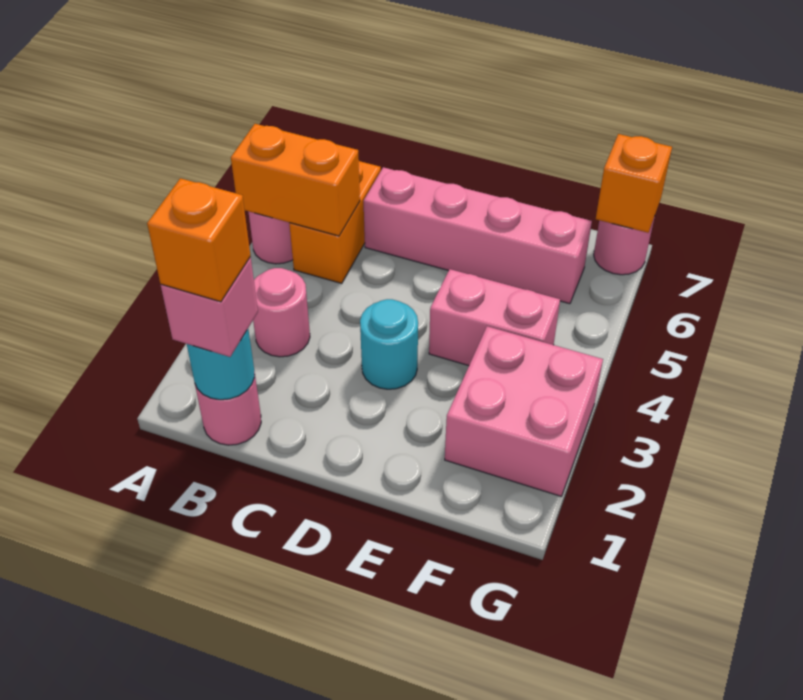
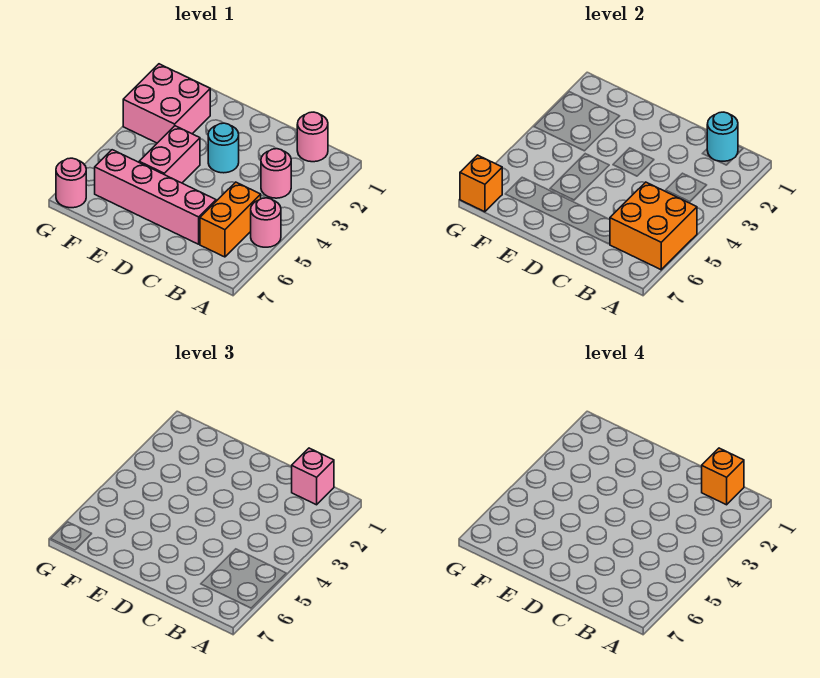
orange brick A5:B5 level 2 -> orange brick A5:B6 level 2
pink brick E4:F4 level 1 -> pink brick E4:E5 level 1

